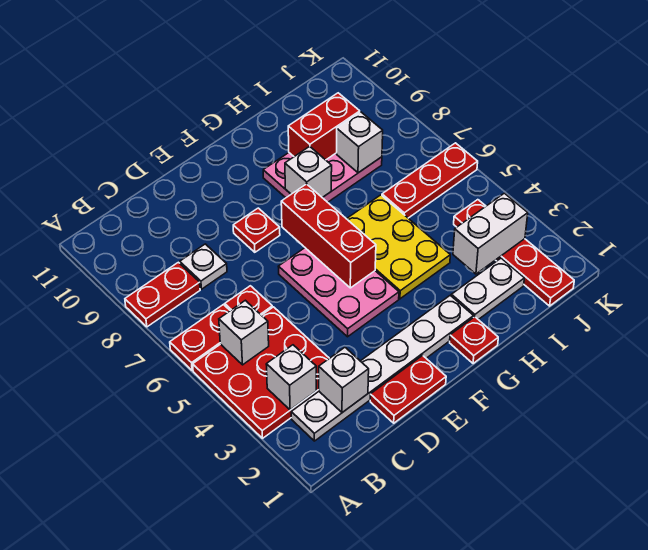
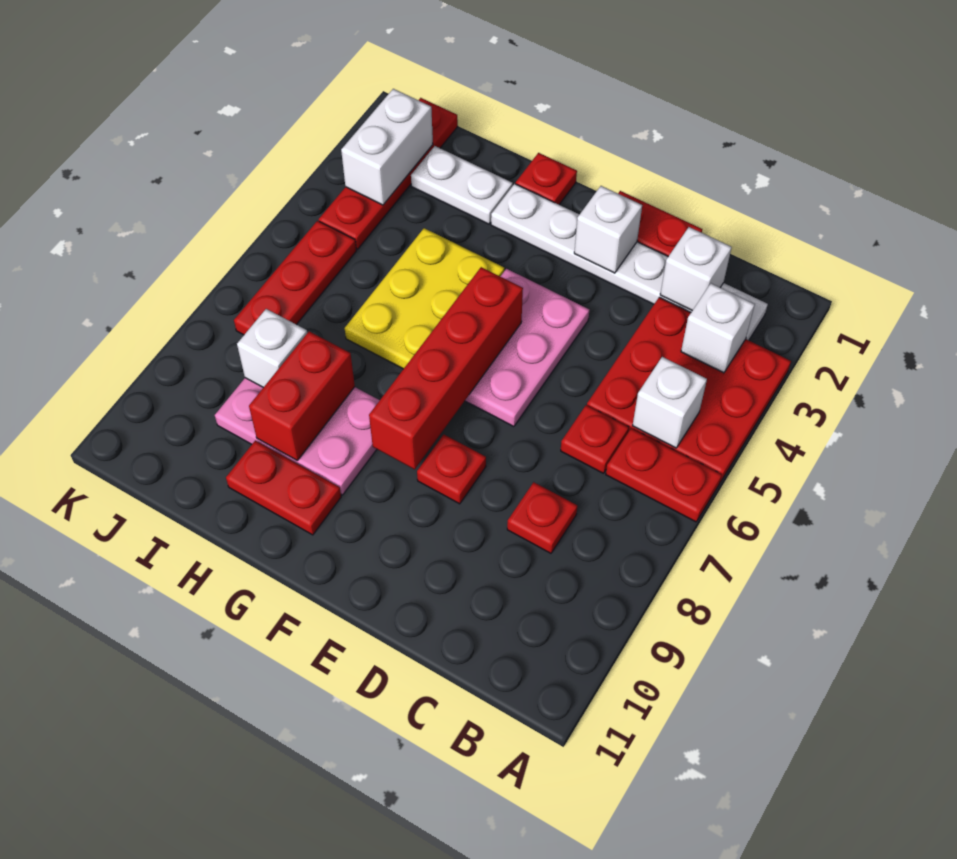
red plate A8:B8 level 1 -> red plate G10:H10 level 1
white plate C8 level 1 -> red plate C8 level 1
red brick F5:F7 level 2 -> red brick F5:F8 level 2
white brick G8 level 2 -> white brick E2 level 2
red brick H9:I9 level 2 -> red brick H8:H9 level 2
white brick I3:J3 level 2 -> white brick J2:J3 level 2
red plate I6:K6 level 1 -> red plate J5:J7 level 1

